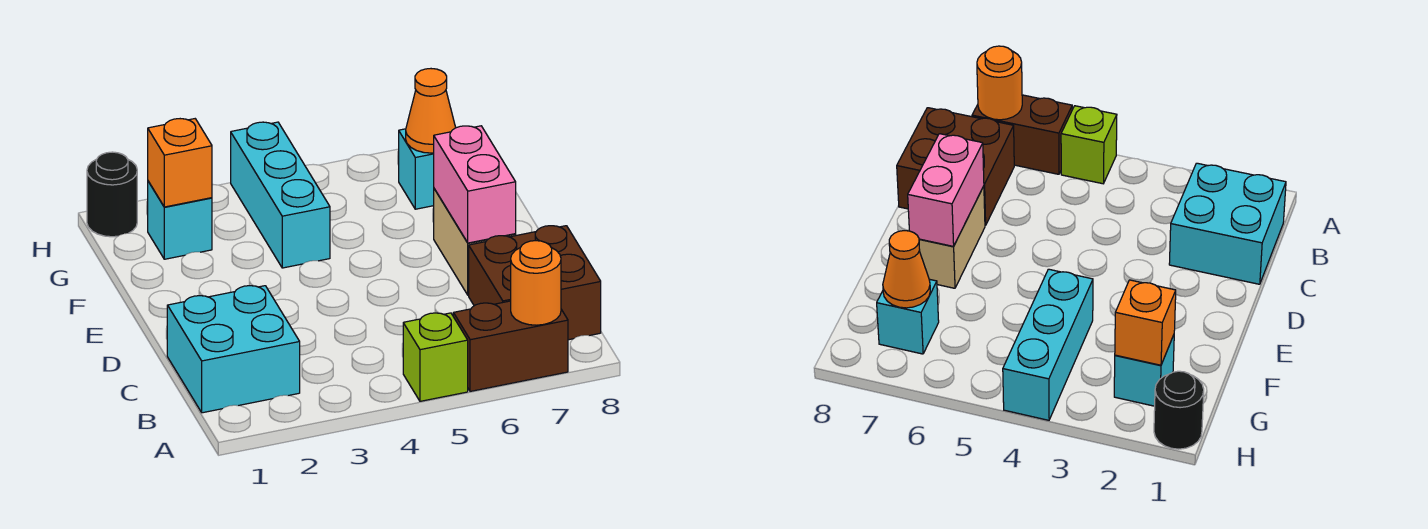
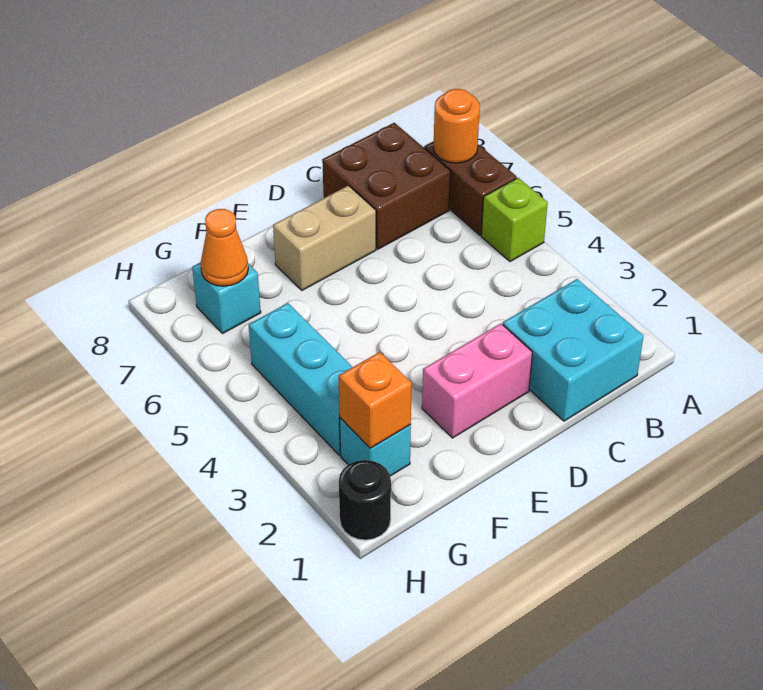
pink brick D7:E7 level 2 -> pink brick D2:E2 level 1
cyan brick F4:H4 level 1 -> cyan brick G3:G5 level 1

